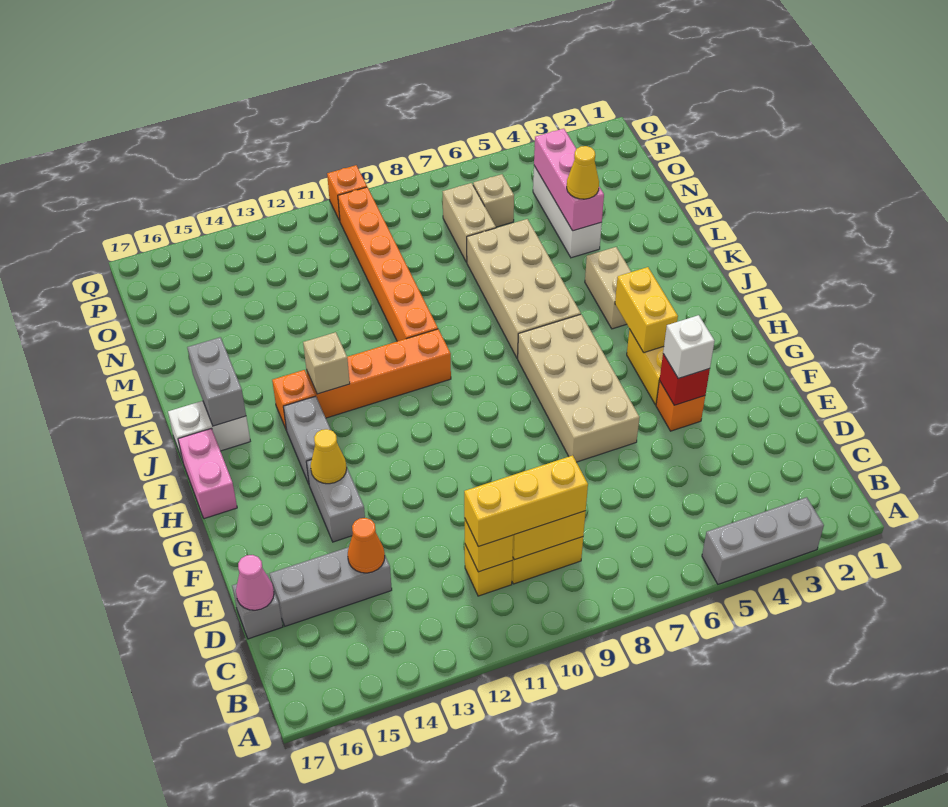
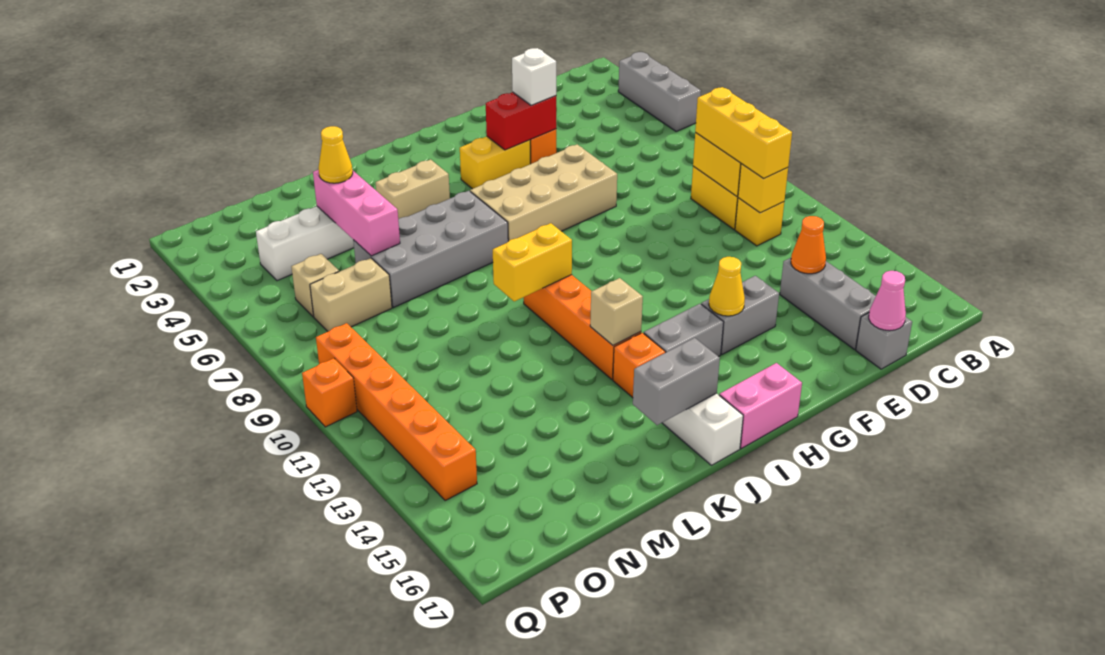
red brick F4 level 2 -> red brick F4:G4 level 2
yellow brick H4:I4 level 2 -> yellow brick J10:K10 level 2
tan brick J6:M7 level 1 -> grey brick J6:M7 level 1
orange brick K10:P10 level 1 -> orange brick P9:P14 level 1
pink brick M4:O4 level 2 -> pink brick M4:M6 level 2

